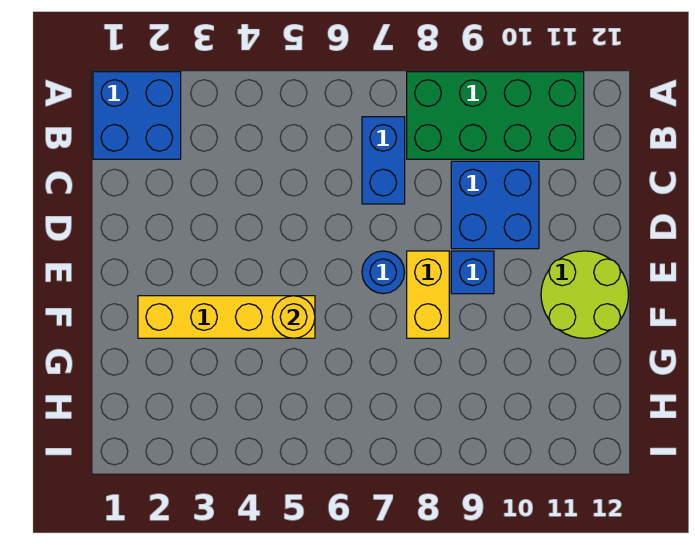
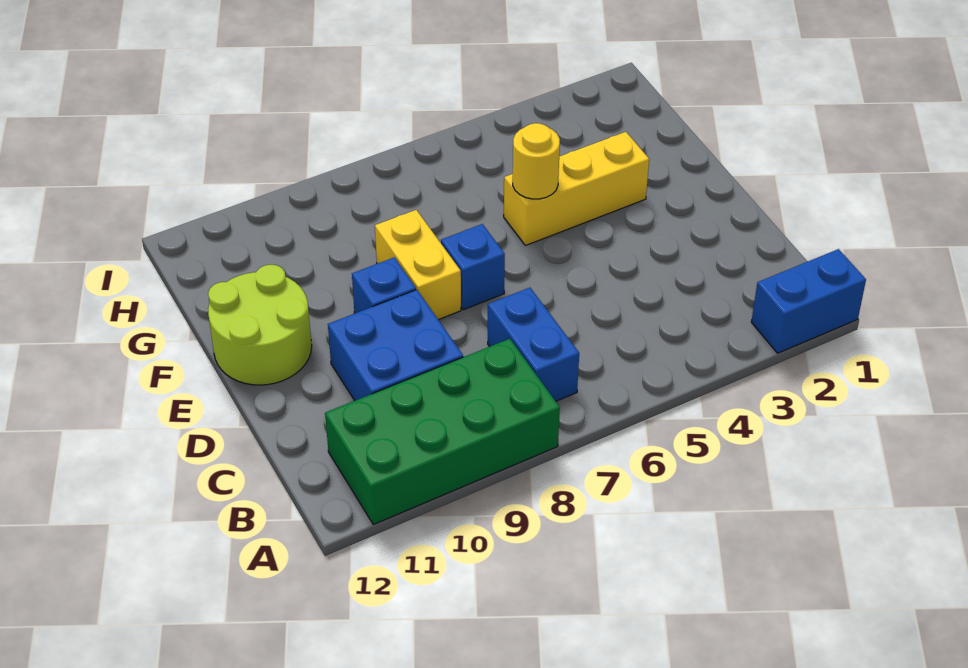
blue brick A1:B2 level 1 -> blue brick A1:A2 level 1
blue round brick E7 level 1 -> blue brick E7 level 1
yellow brick F2:F5 level 1 -> yellow brick F3:F5 level 1

